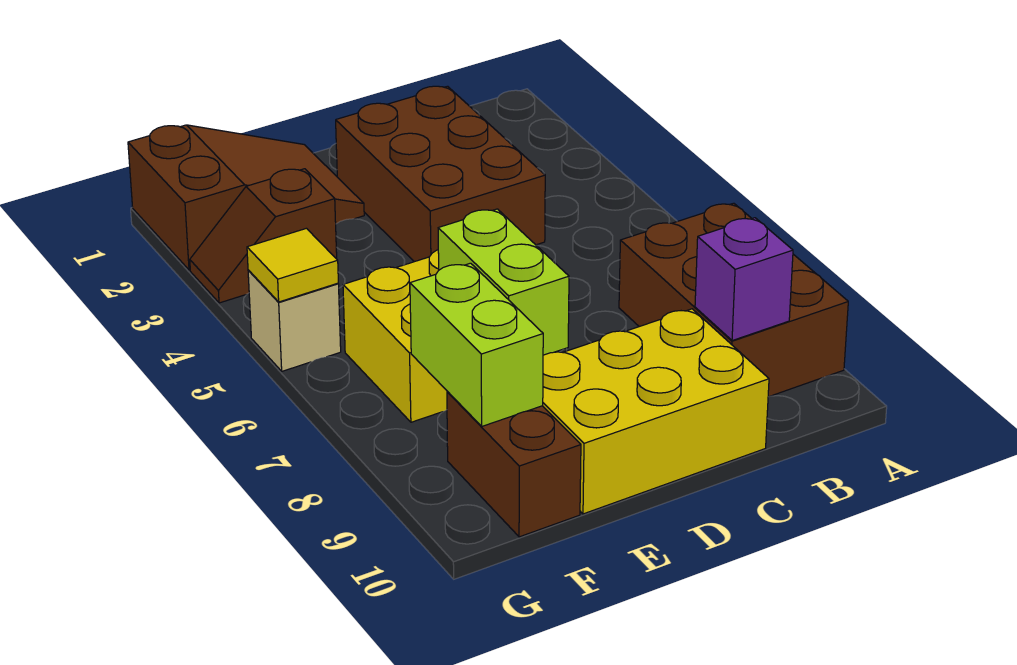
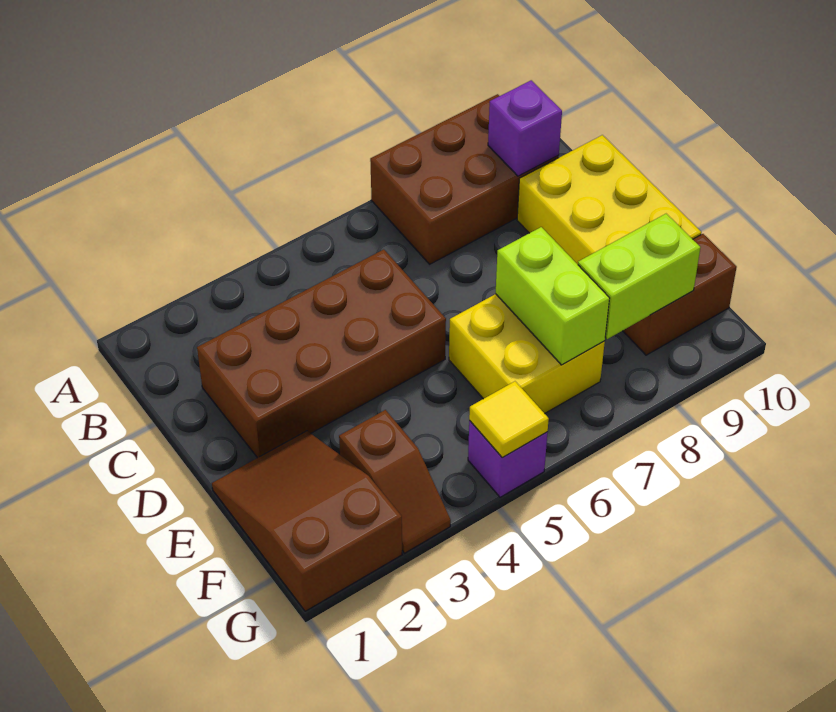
brown brick C2:D4 level 1 -> brown brick C2:D5 level 1
lime brick E7:E8 level 2 -> lime brick E7:F7 level 2
tan brick G5 level 1 -> purple brick G5 level 1

